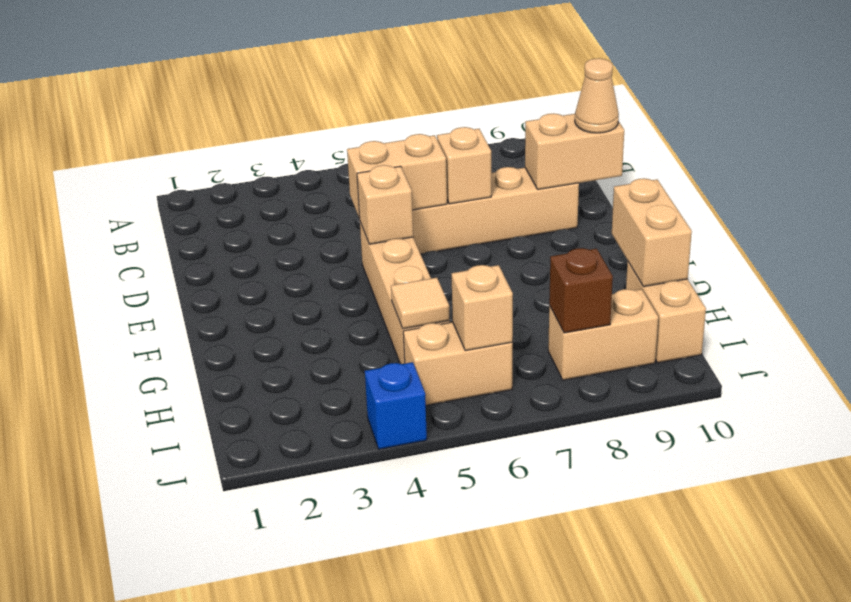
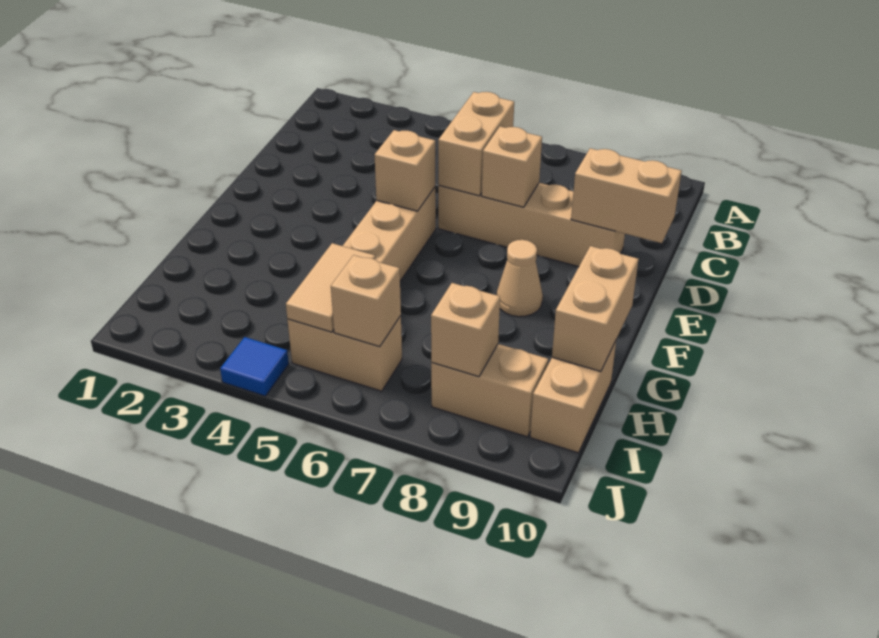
tan brick D5:D6 level 2 -> tan brick C6:D6 level 2
tan cone D10 level 3 -> tan cone F8 level 1
tan tile H5 level 2 -> tan tile H5:I5 level 2
brown brick I8 level 2 -> tan brick I8 level 2
blue brick J4 level 1 -> blue tile J4 level 1

